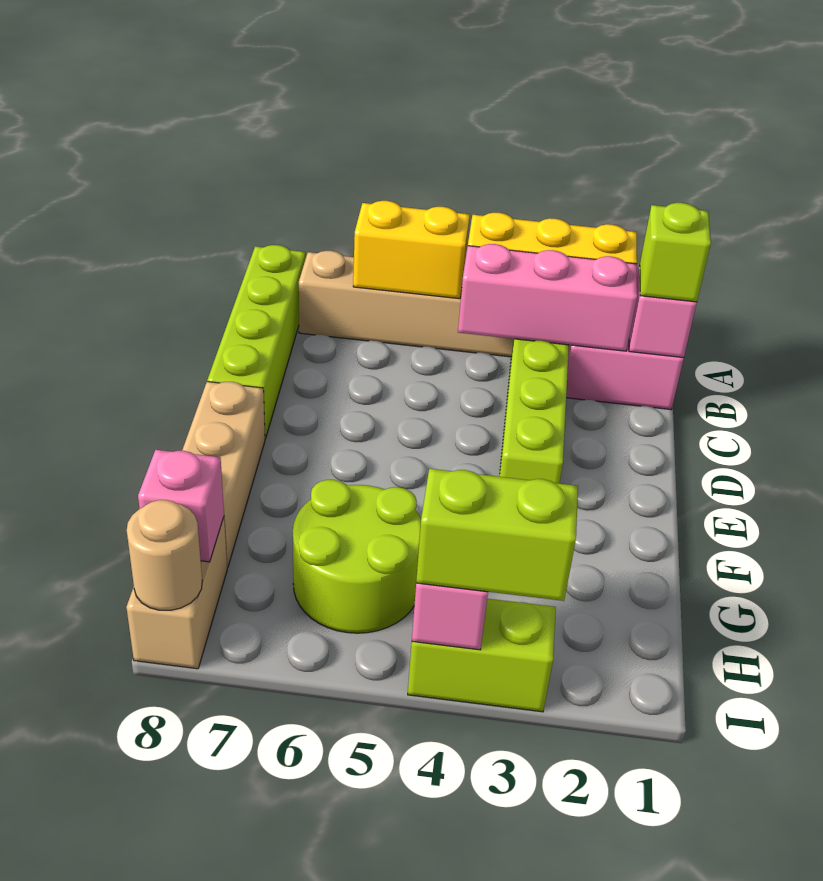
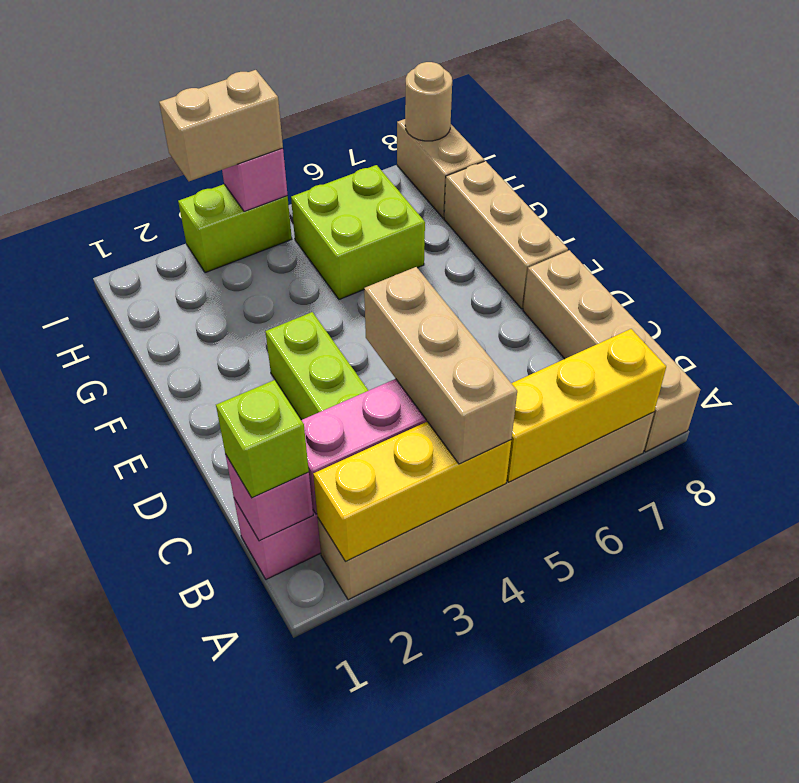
none -> tan brick A4:C4 level 3
yellow brick A5:A6 level 2 -> yellow brick A5:A7 level 2
lime brick A8:D8 level 1 -> tan brick A8:D8 level 1
lime round brick G5:H6 level 1 -> lime brick G5:H6 level 1
pink brick H8 level 2 -> none
lime brick I3:I4 level 3 -> tan brick I3:I4 level 3

